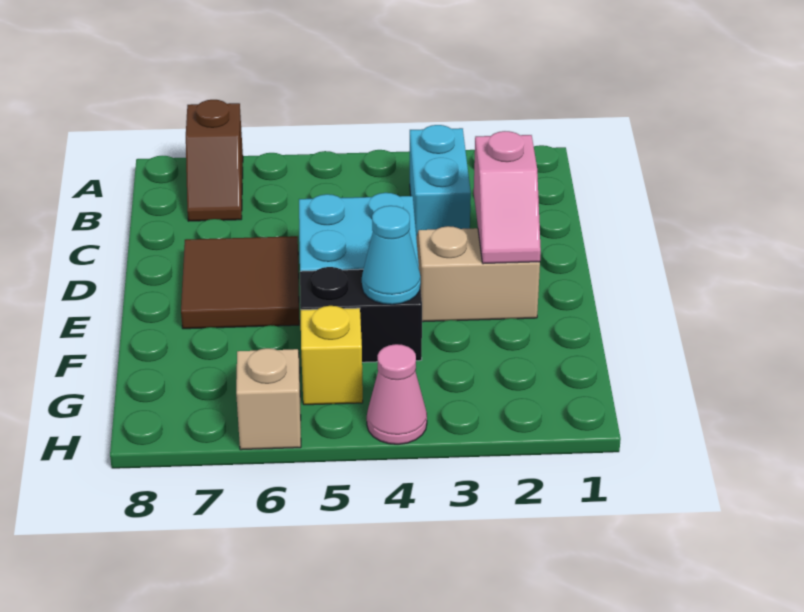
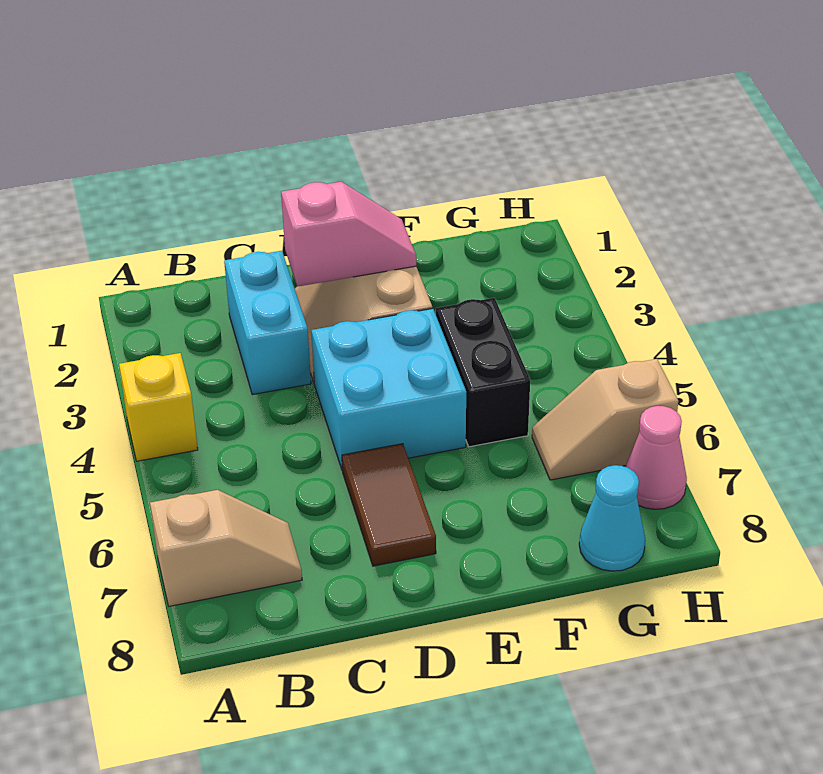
brown slope A7:B7 level 1 top A -> tan slope A7:B7 level 1 top A
cyan brick B3:C3 level 1 -> cyan brick C2:C3 level 1
brown tile D6:E7 level 1 -> brown tile D6:D7 level 1
cyan cone F4 level 2 -> cyan cone G8 level 1
yellow brick G5 level 1 -> yellow brick A4 level 1
pink cone H4 level 1 -> pink cone H7 level 1

